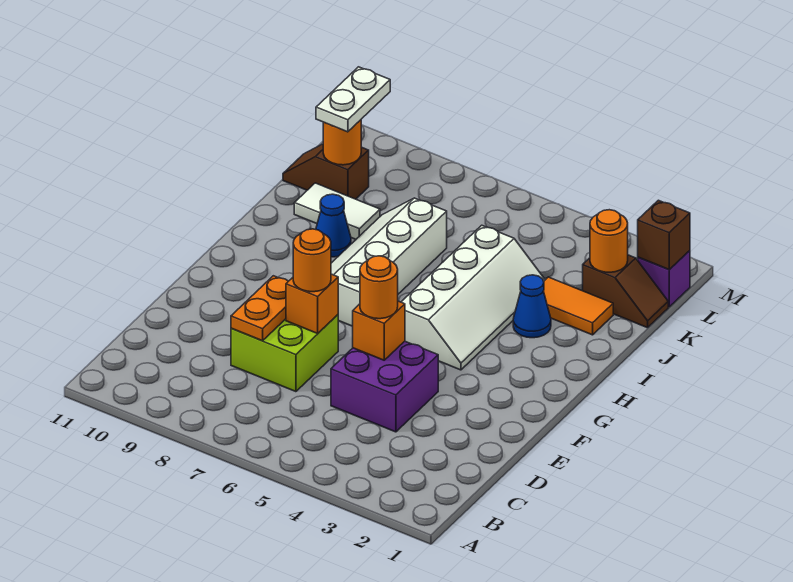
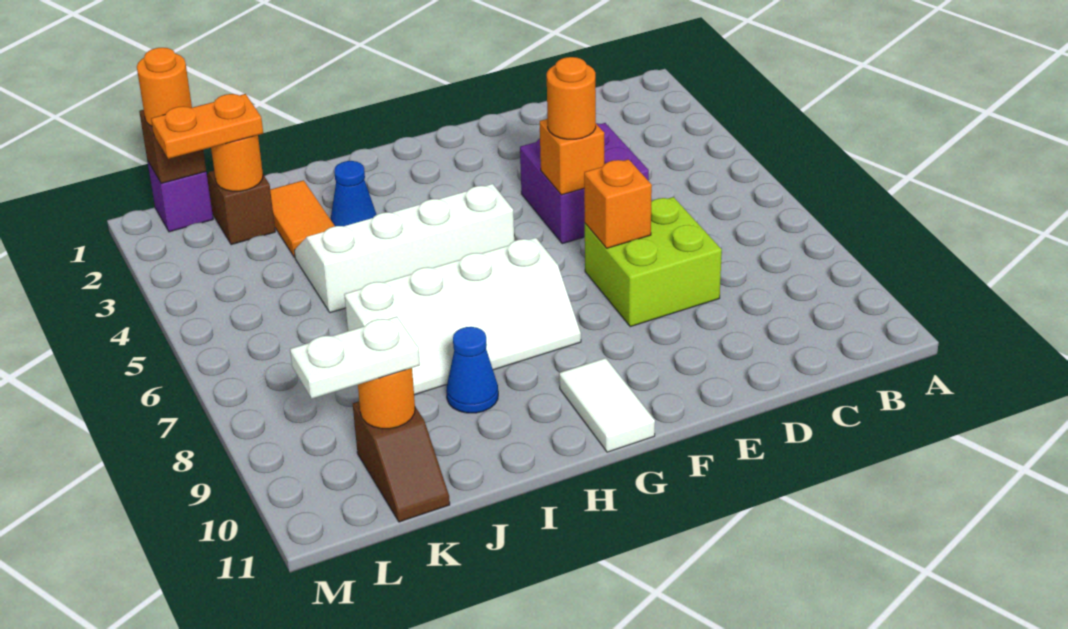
orange plate D8:E8 level 2 -> orange plate K2:L2 level 3
orange round brick E7 level 3 -> orange round brick L1 level 3
white tile J9:J10 level 1 -> white tile G10:G11 level 1

